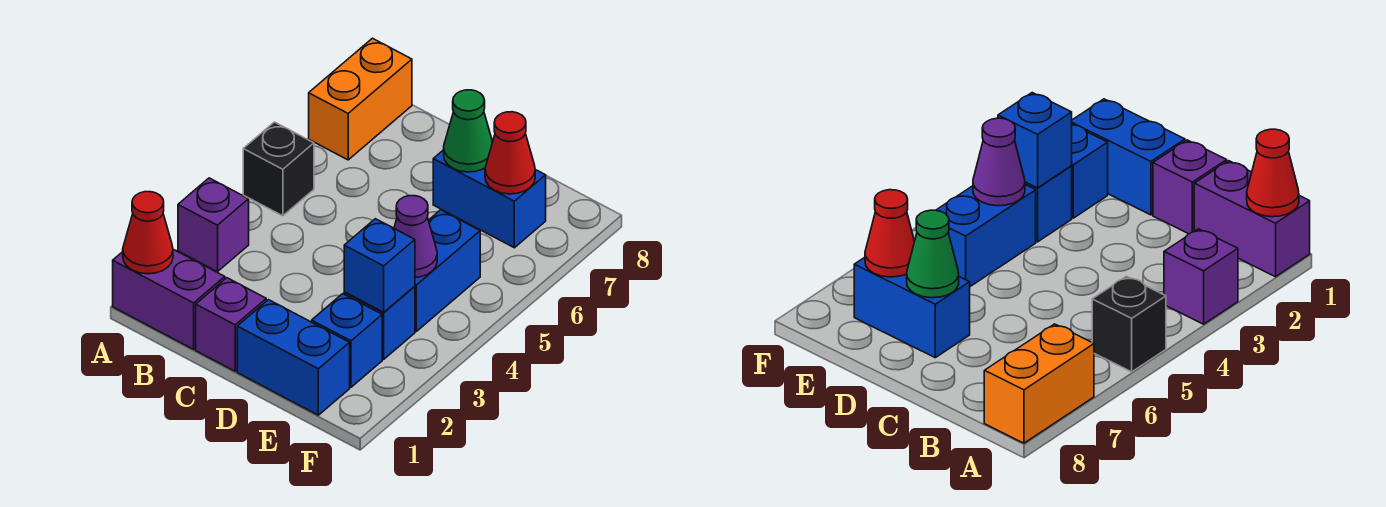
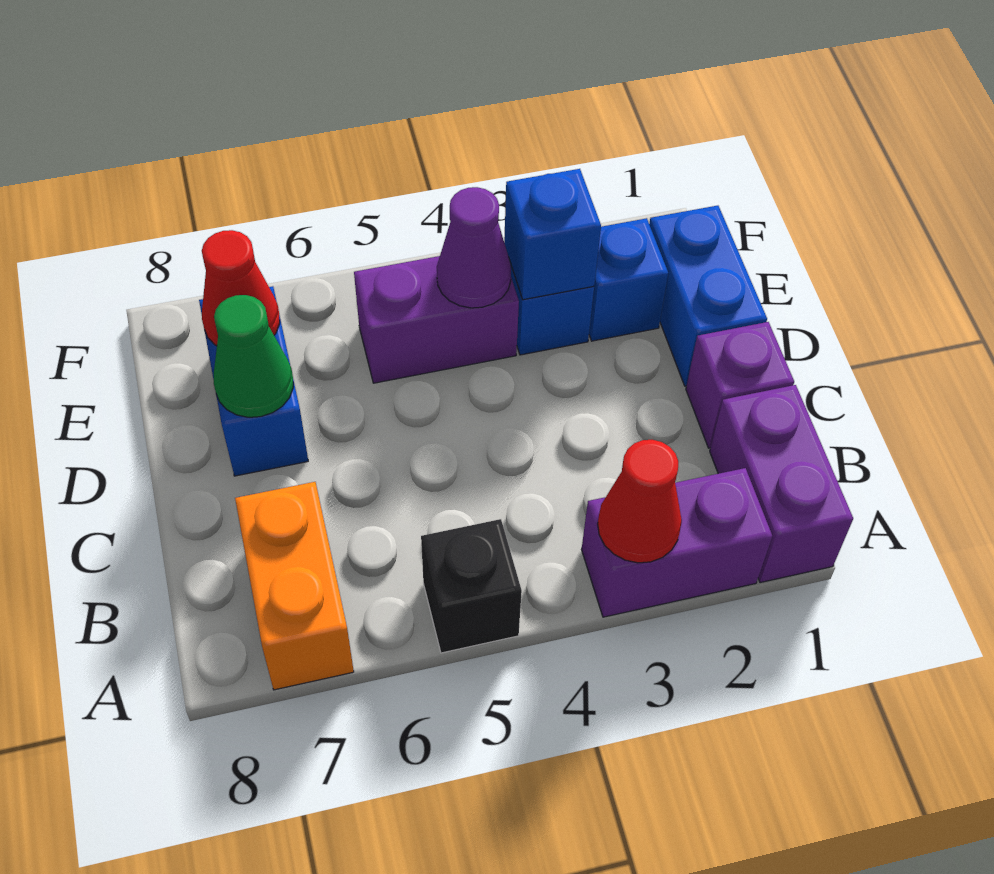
red cone A1 level 2 -> red cone A3 level 2
purple brick A3 level 1 -> purple brick A2:A3 level 1
orange brick A7:A8 level 1 -> orange brick A7:B7 level 1
blue brick E4:E5 level 1 -> purple brick E4:E5 level 1

